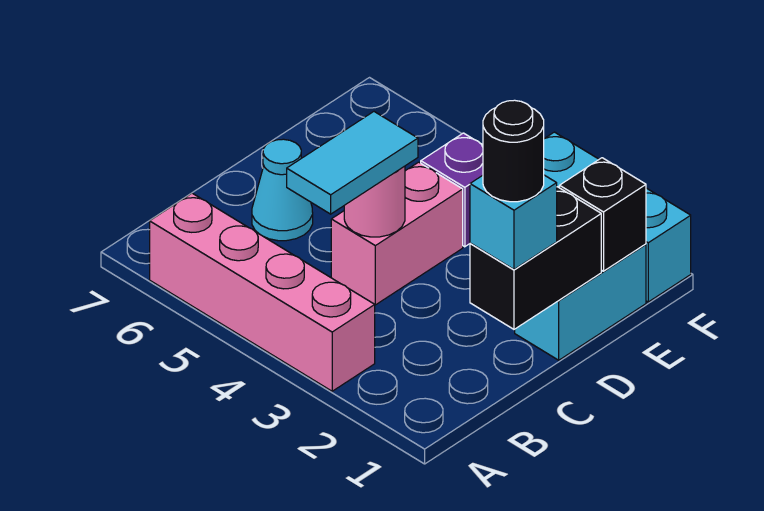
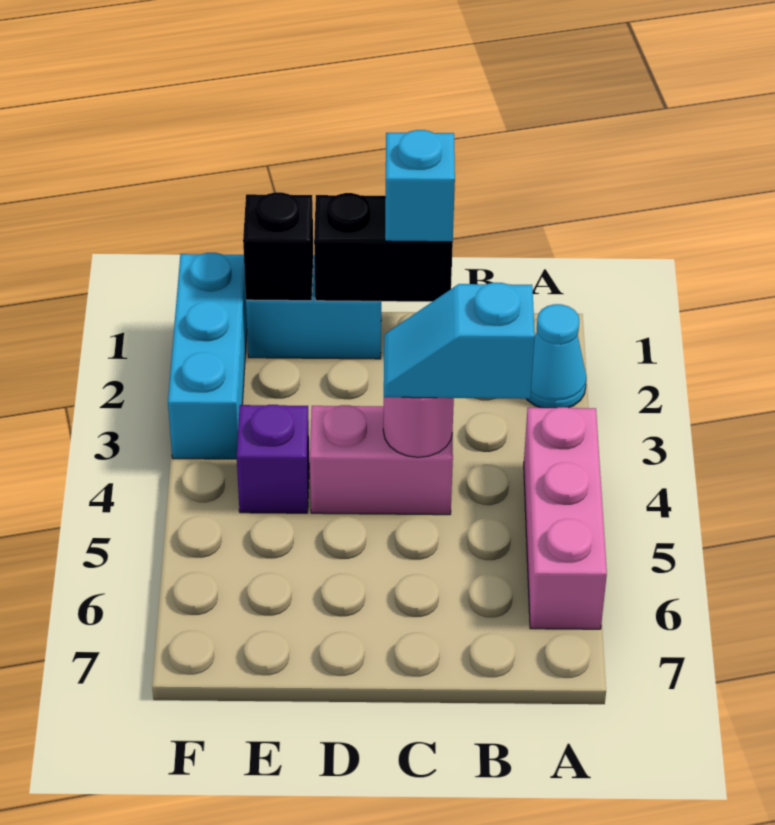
pink brick A3:A6 level 1 -> pink brick A4:A6 level 1
cyan tile B4:C4 level 3 -> cyan slope B4:C4 level 3 top B
black round brick C1 level 4 -> none
cyan cone C6 level 1 -> cyan cone A2 level 1

